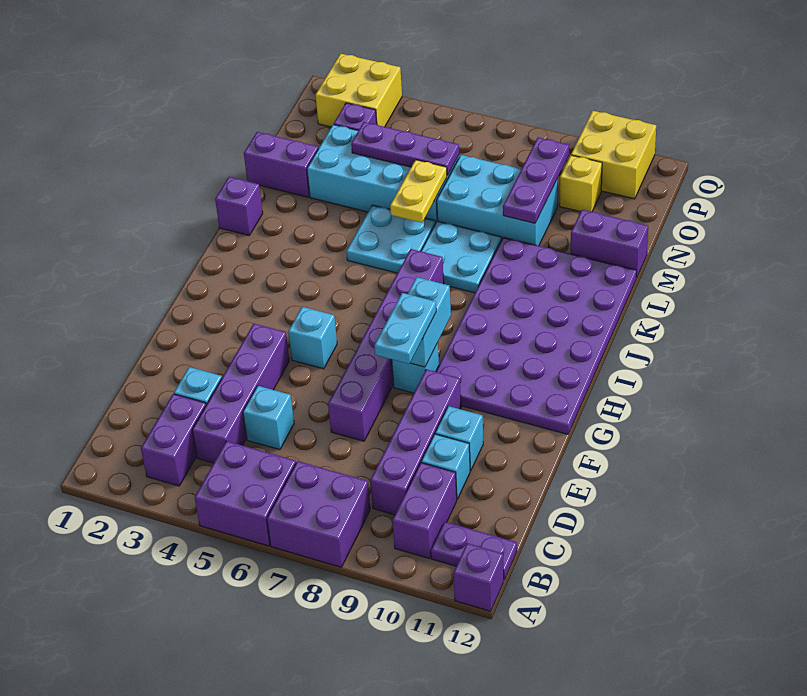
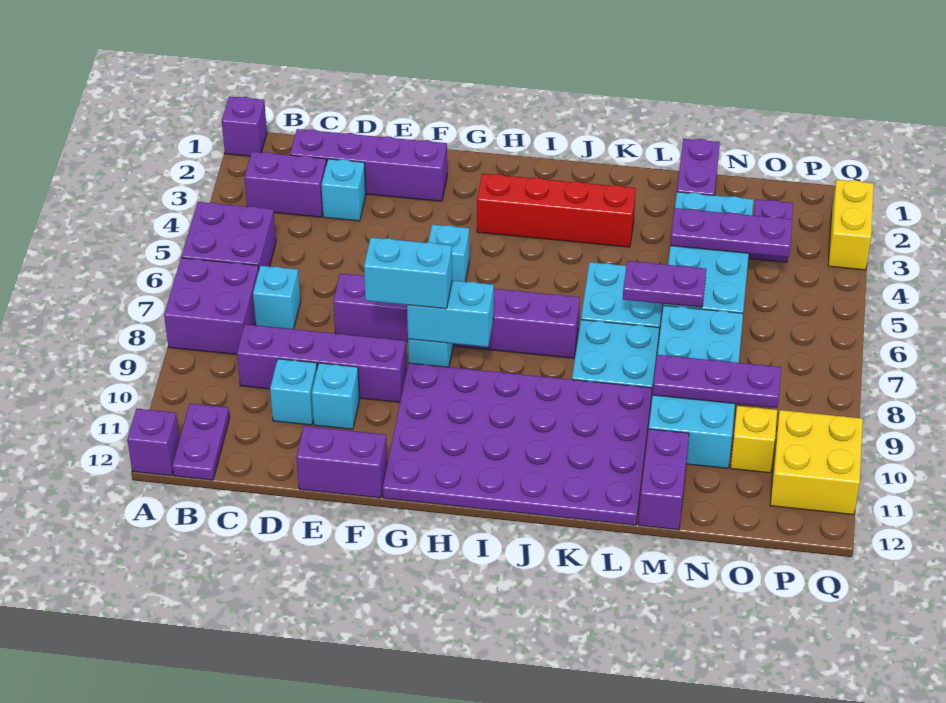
purple brick B10:C10 level 1 -> purple brick E12:F12 level 1
purple brick C4:F4 level 1 -> purple brick C2:F2 level 1
cyan brick D5 level 1 -> cyan brick C7 level 1
cyan plate F8:G8 level 3 -> cyan brick F8:G8 level 3
none -> red brick H3:K3 level 1
purple brick K1 level 1 -> purple brick A1 level 1
yellow plate L6:M6 level 2 -> purple plate L6:M6 level 2
cyan brick M7:N9 level 1 -> cyan brick M7:N10 level 1
purple plate N4:N6 level 2 -> purple plate M4:O4 level 2
yellow brick P2:Q3 level 1 -> yellow brick Q2:Q3 level 1

